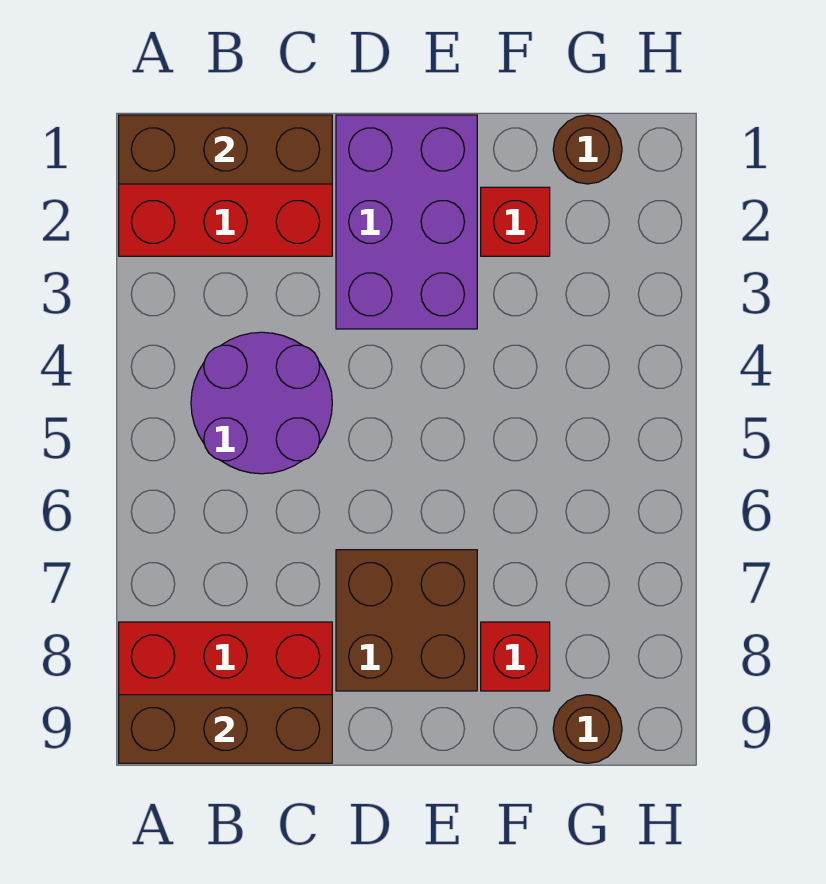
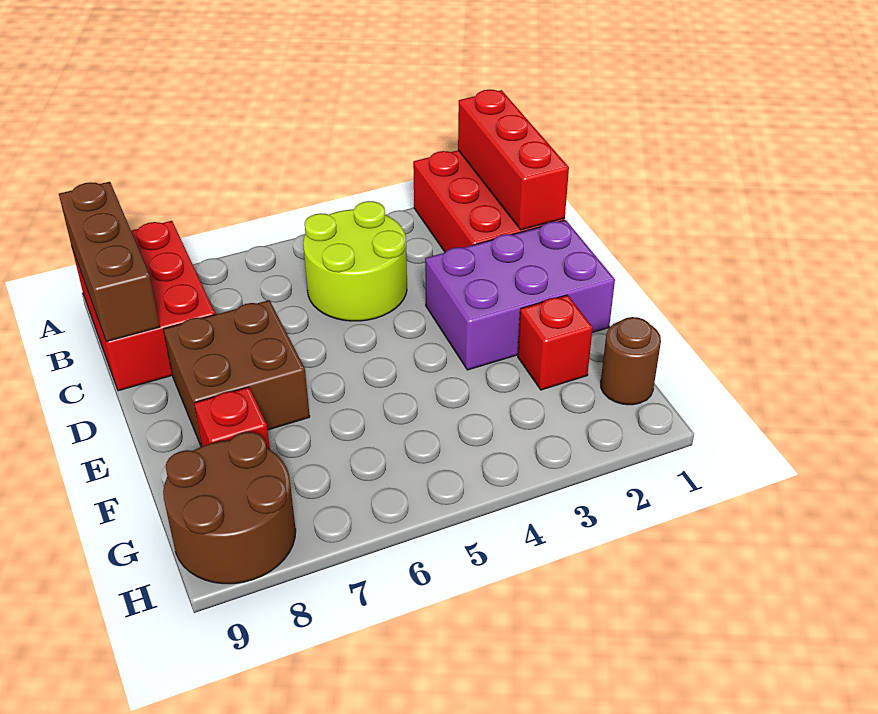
brown brick A1:C1 level 2 -> red brick A1:C1 level 2
purple round brick B4:C5 level 1 -> lime round brick B4:C5 level 1
brown round brick G9 level 1 -> brown round brick G8:H9 level 1

